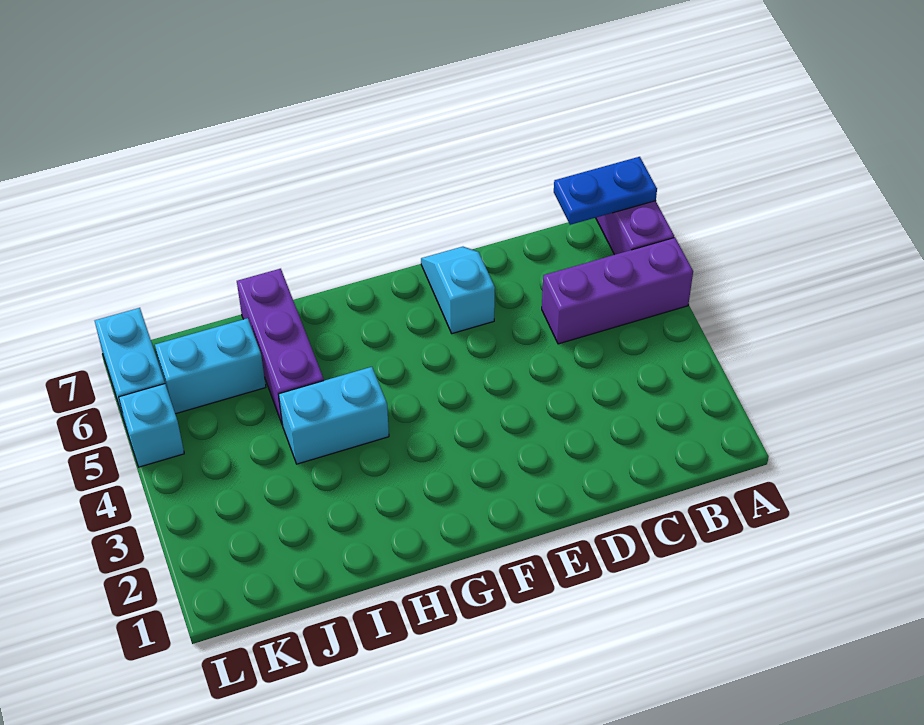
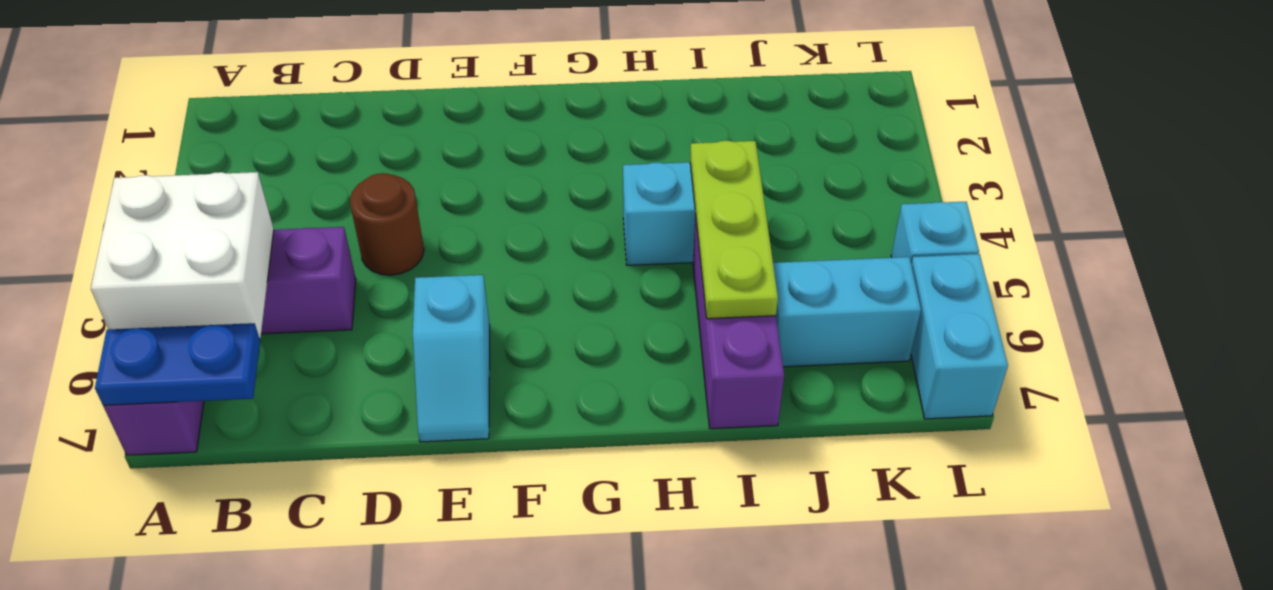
none -> white brick A5:B6 level 2
none -> brown round brick D4 level 1
none -> lime plate I4:I6 level 2

